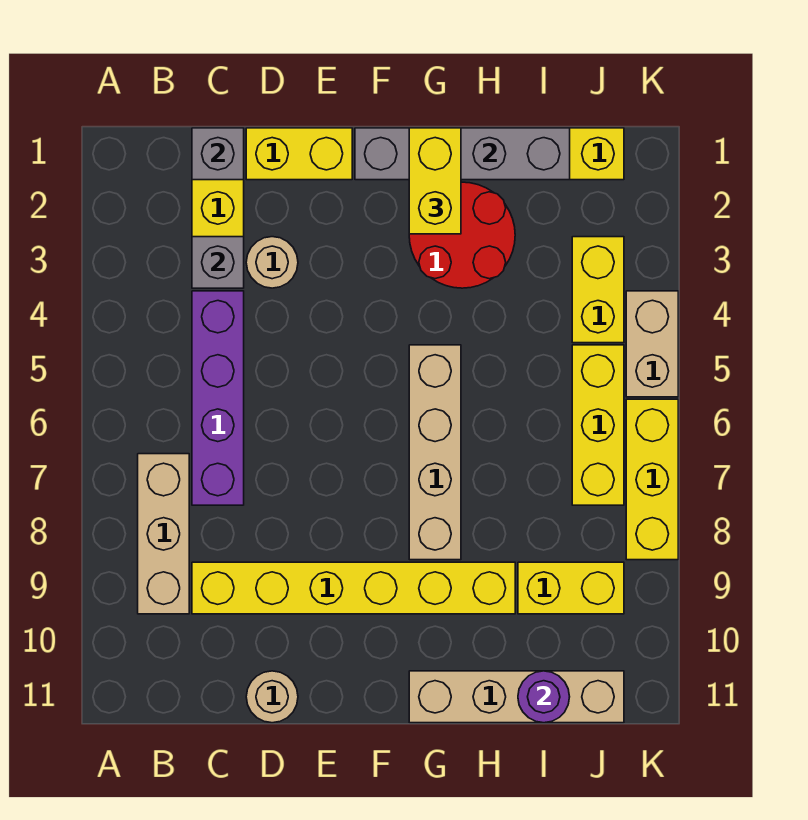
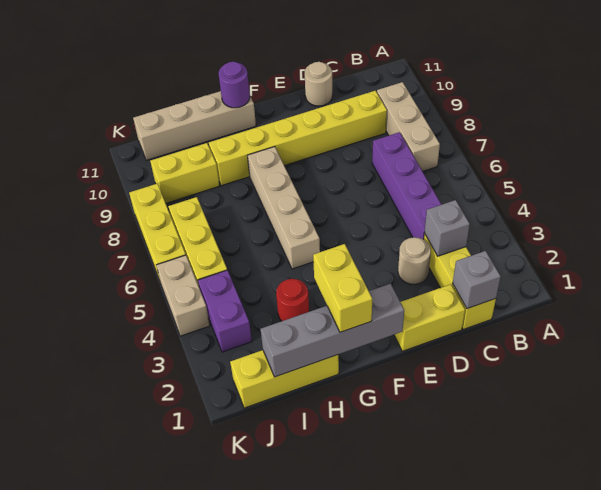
red round brick G2:H3 level 1 -> red round brick H3 level 1
purple round brick I11 level 2 -> purple round brick G11 level 2
yellow brick J3:J4 level 1 -> purple brick J3:J4 level 1

